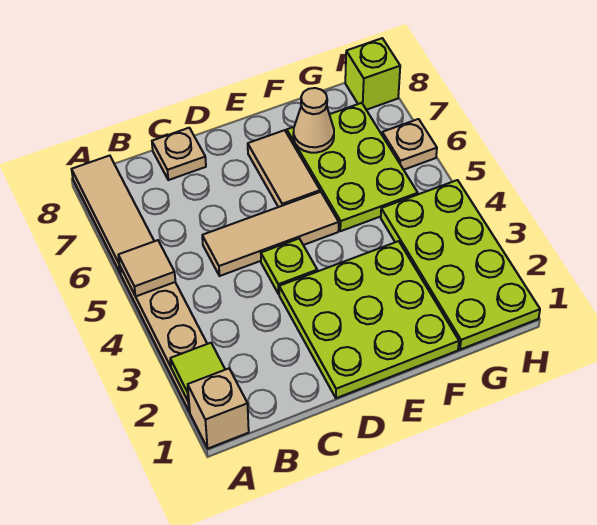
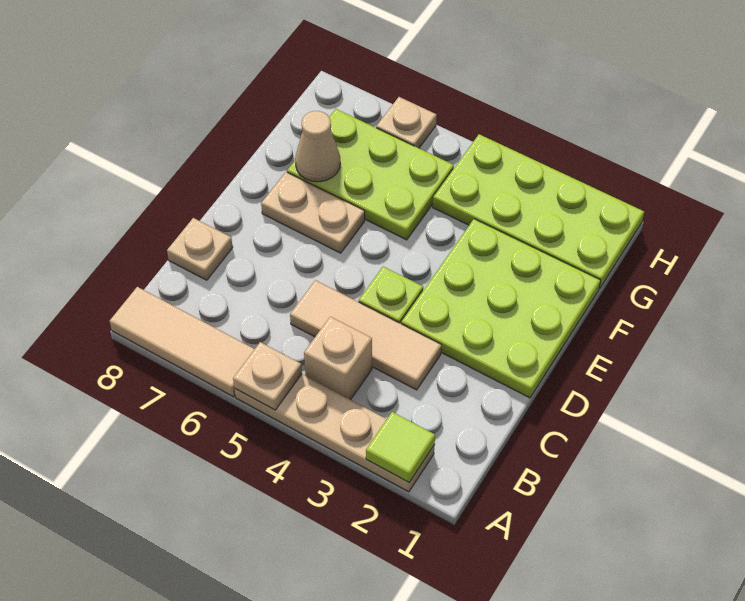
tan brick A1 level 1 -> tan brick B4 level 1
tan tile A5 level 2 -> tan plate A5 level 2
tan tile C5:E5 level 1 -> tan tile C3:C5 level 1
tan tile E6:E7 level 1 -> tan plate E6:E7 level 1
lime brick H8 level 1 -> none

